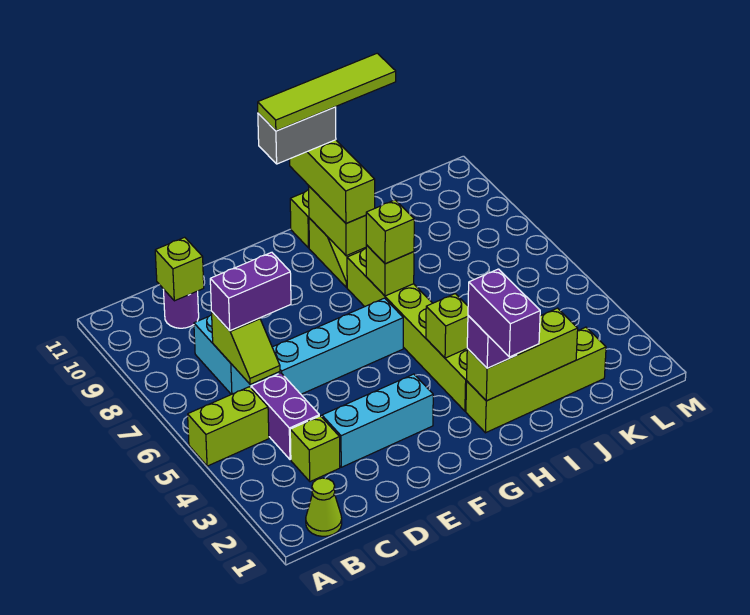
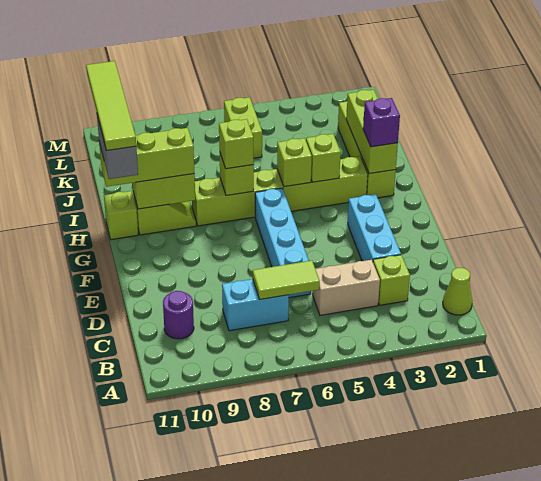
lime brick A5:B5 level 1 -> lime brick K6:L6 level 1
purple brick C4:C5 level 1 -> tan brick C4:C5 level 1
lime slope C6:C7 level 2 top 7 -> lime tile C6:C7 level 2
purple brick C7:D7 level 3 -> none
lime brick C10 level 2 -> lime brick H5 level 2
purple brick H1:H2 level 4 -> none

